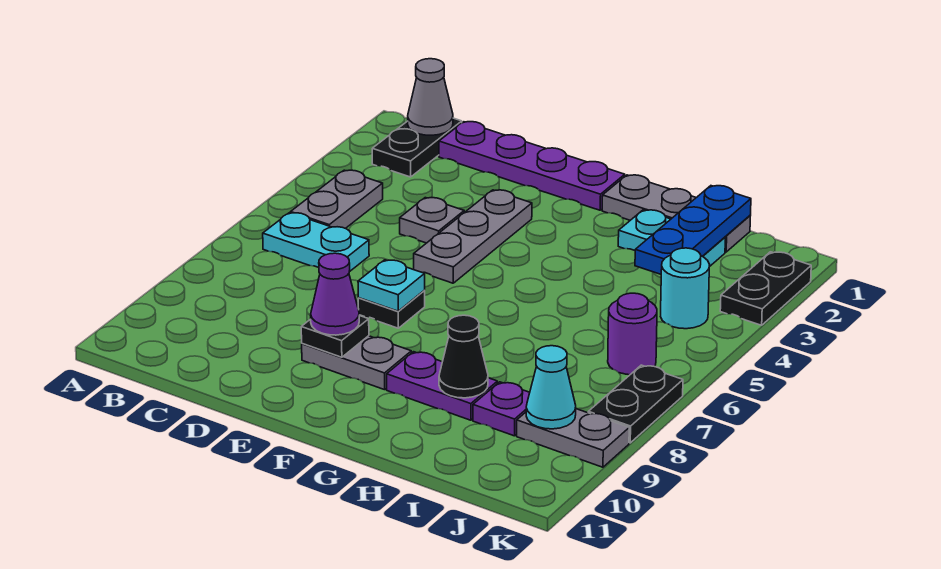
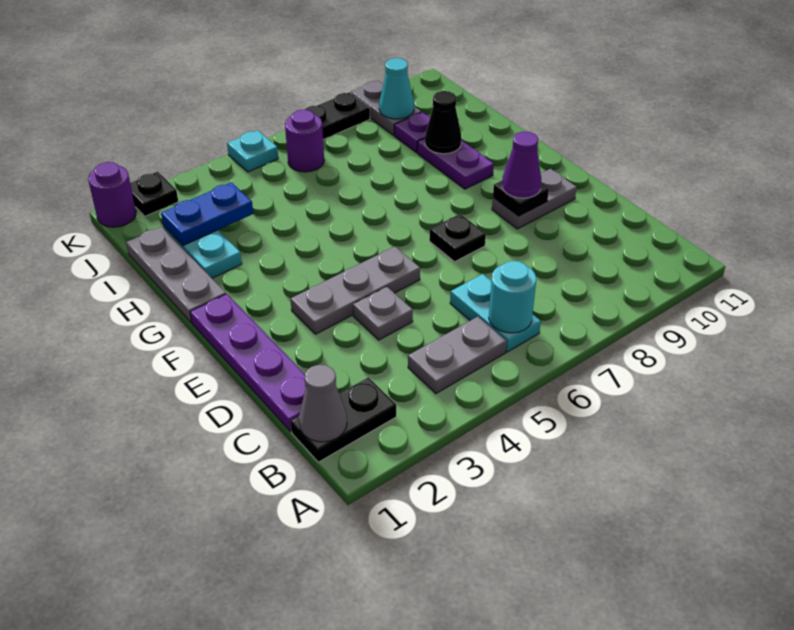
cyan plate E7 level 2 -> cyan plate K5 level 1
grey plate E9:F9 level 1 -> grey plate E9:E10 level 1
blue plate I1:I3 level 2 -> blue plate I2:I3 level 2
cyan round brick J4 level 1 -> cyan round brick B6 level 2
none -> purple round brick K1 level 1
black plate K2:K3 level 1 -> black plate K2 level 1

